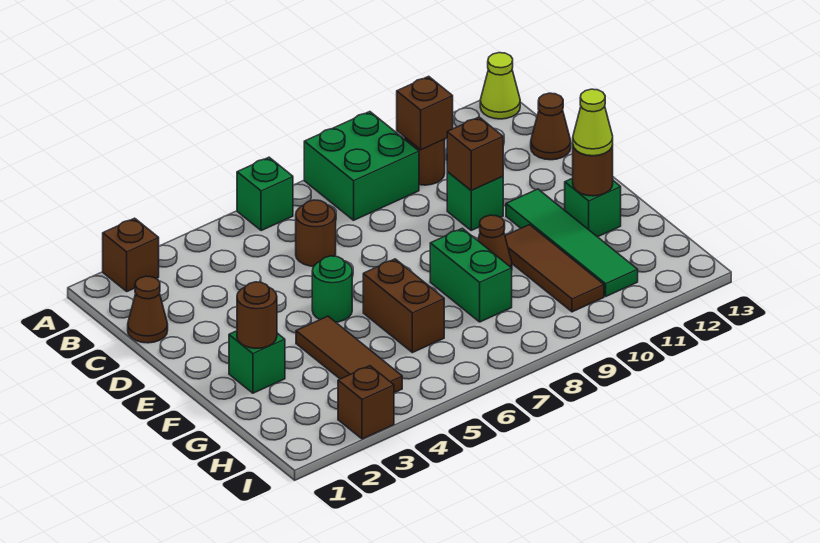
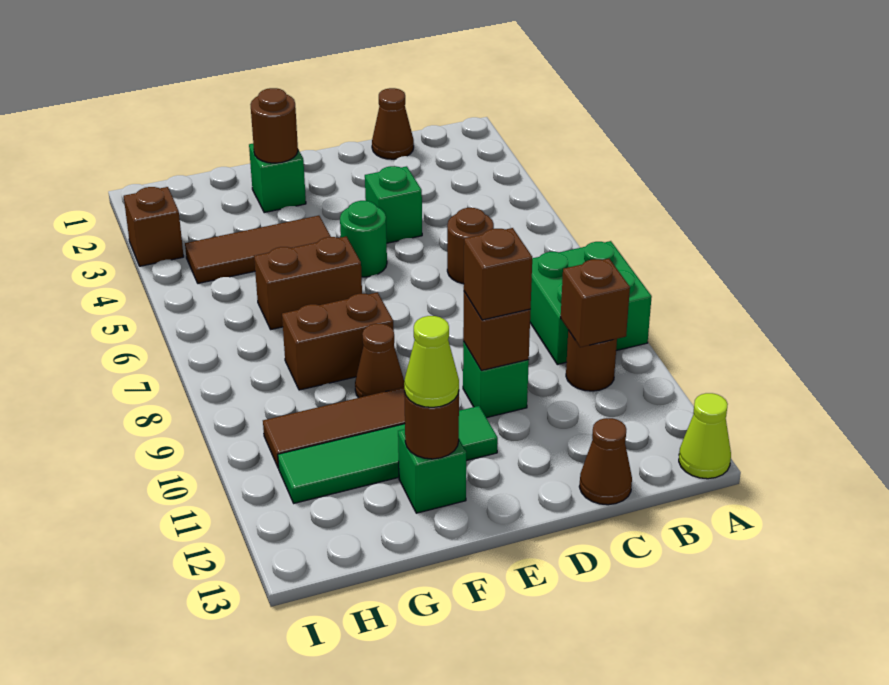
brown brick A2 level 1 -> brown brick D10 level 3
green brick A6 level 1 -> green brick D4 level 1
green brick F8:G8 level 1 -> brown brick F8:G8 level 1

